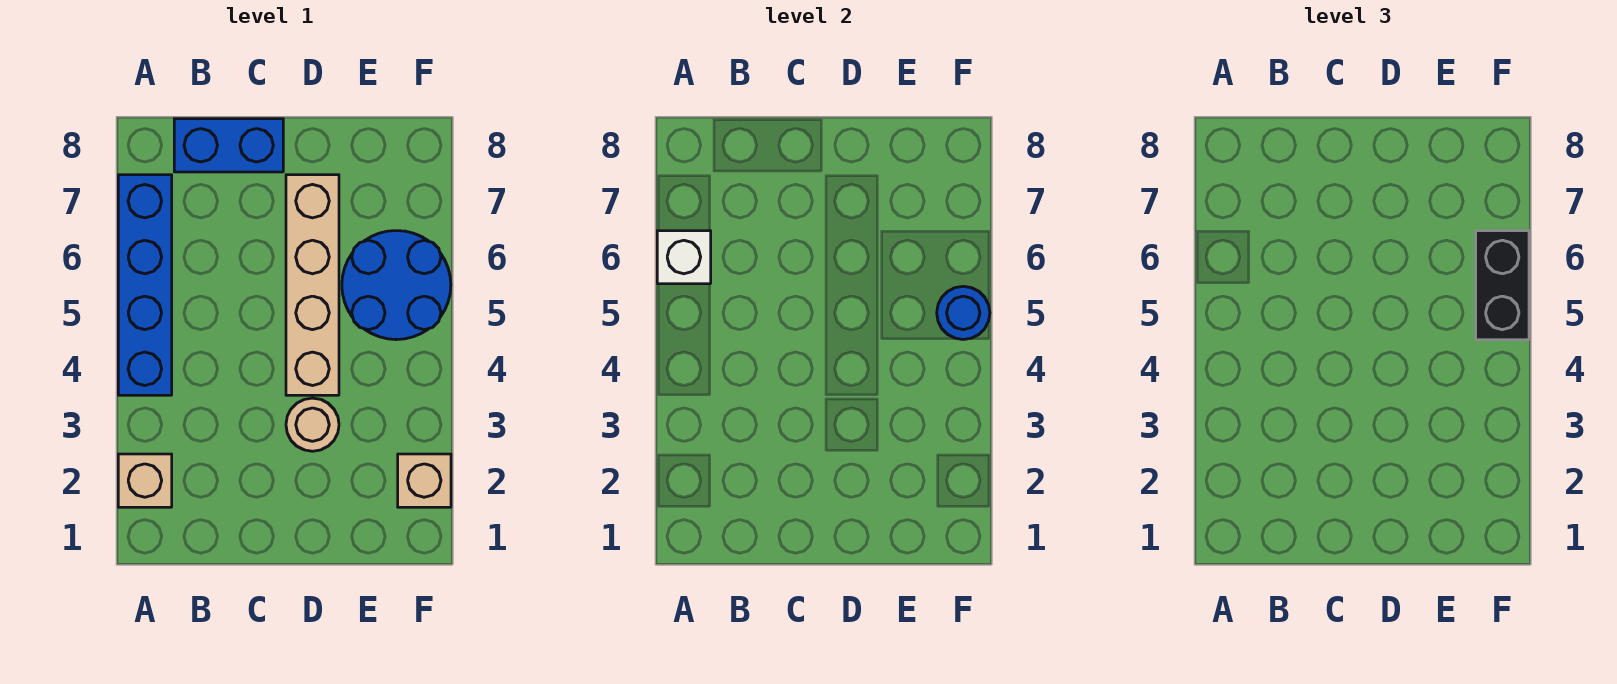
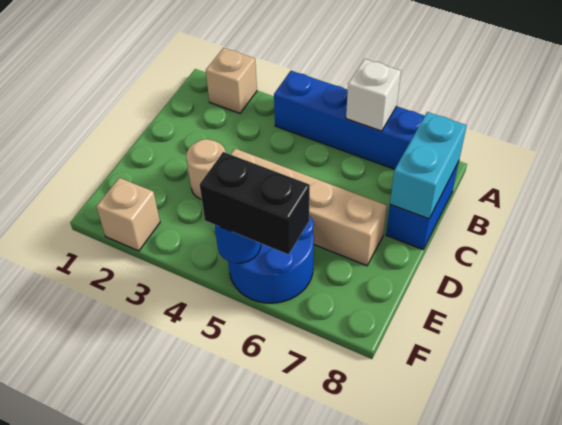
none -> cyan brick B8:C8 level 2

